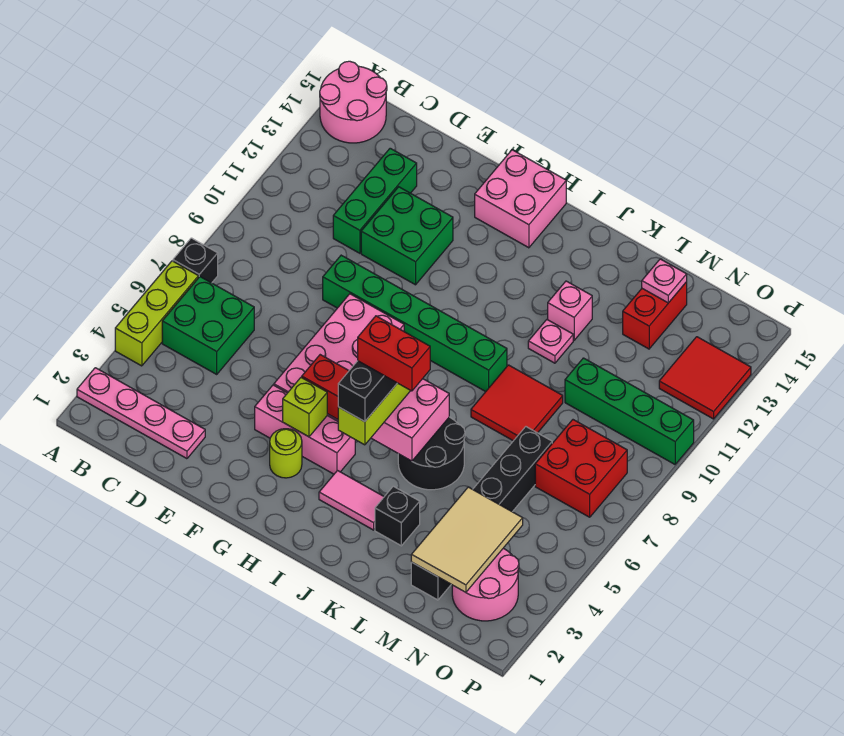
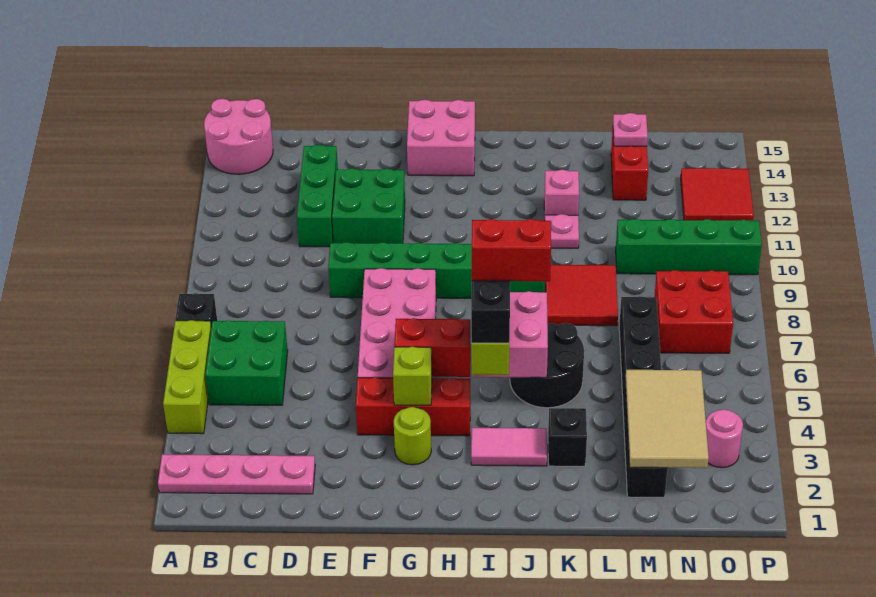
pink brick F4:H4 level 1 -> red brick F4:H4 level 1
pink round brick N2:O3 level 1 -> pink round brick O3 level 1

